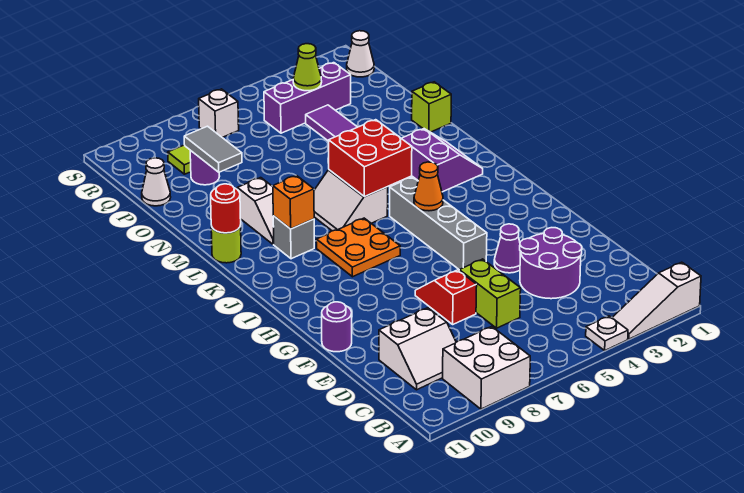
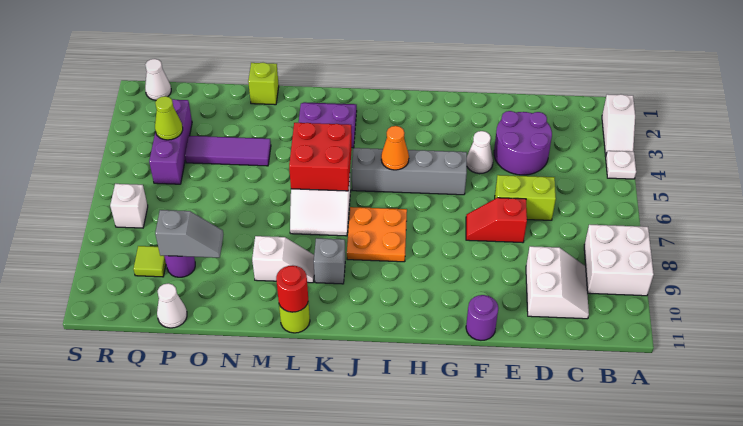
white slope A1:A3 level 1 top 1 -> white slope A2:A3 level 1 top 2
purple cone F4 level 1 -> white cone F4 level 1
orange brick K9 level 2 -> none
grey tile O9:P9 level 2 -> grey slope O9:P9 level 2 top P

